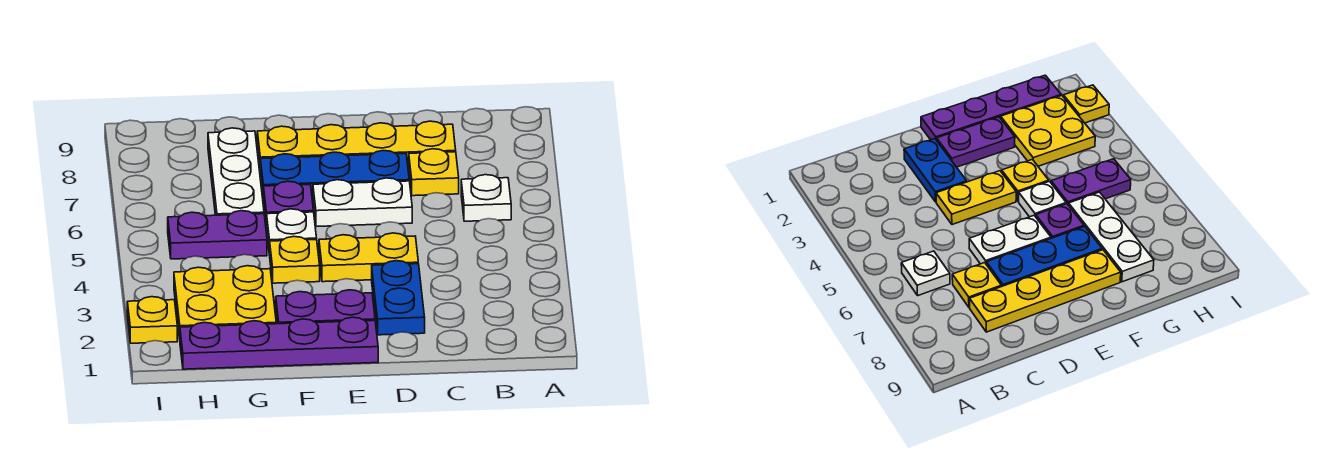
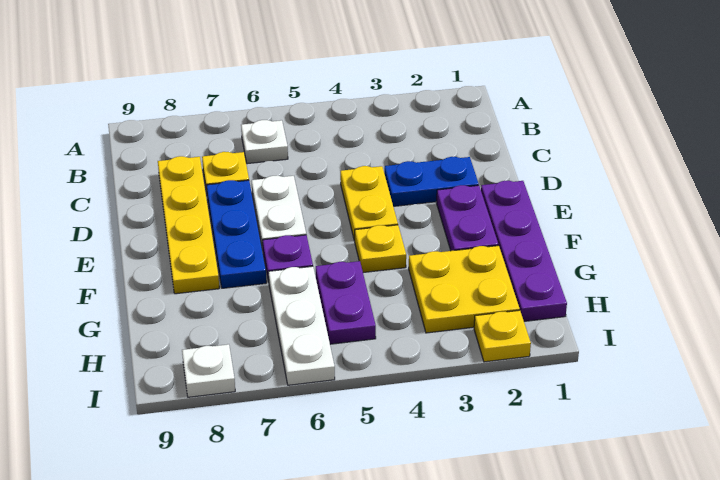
white plate F5 level 1 -> white plate I8 level 1
white plate G6:G8 level 1 -> white plate G6:I6 level 1

